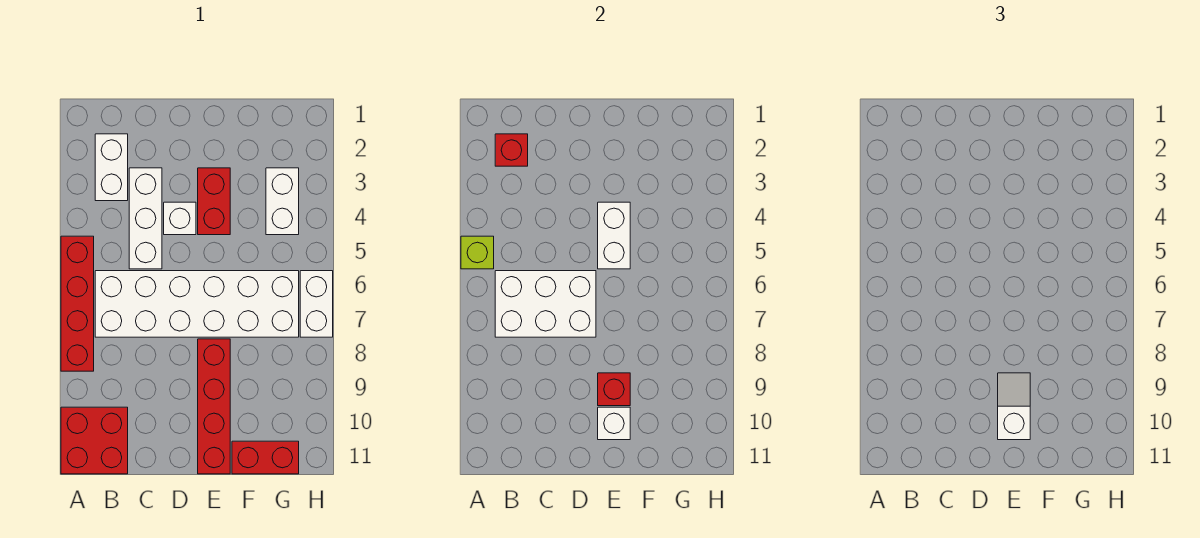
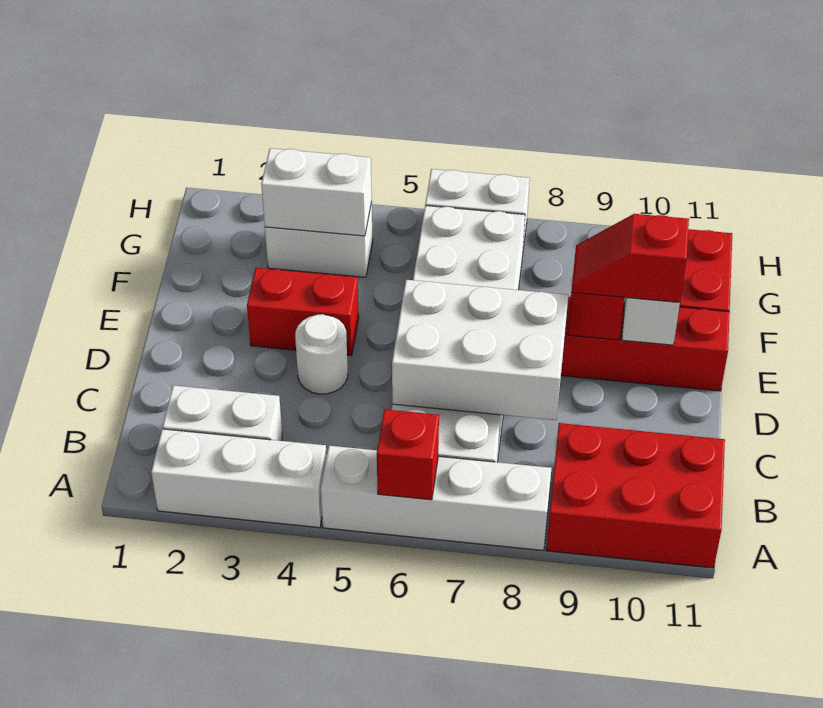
red brick A5:A8 level 1 -> white brick A5:A8 level 1
lime brick A5 level 2 -> none
red brick A10:B11 level 1 -> red brick A9:B11 level 1
red brick B2 level 2 -> red brick A6 level 2
white brick B6:D7 level 2 -> white brick C6:D8 level 2
white brick C3:C5 level 1 -> white brick A2:A4 level 1
white brick D4 level 1 -> white round brick D4 level 1
white brick E4:E5 level 2 -> white brick G3:G4 level 2
white slope E9:E10 level 3 top 10 -> red slope E9:E10 level 3 top 10

